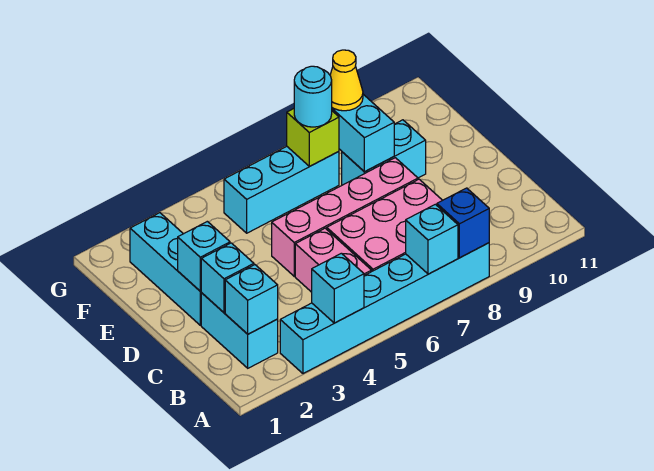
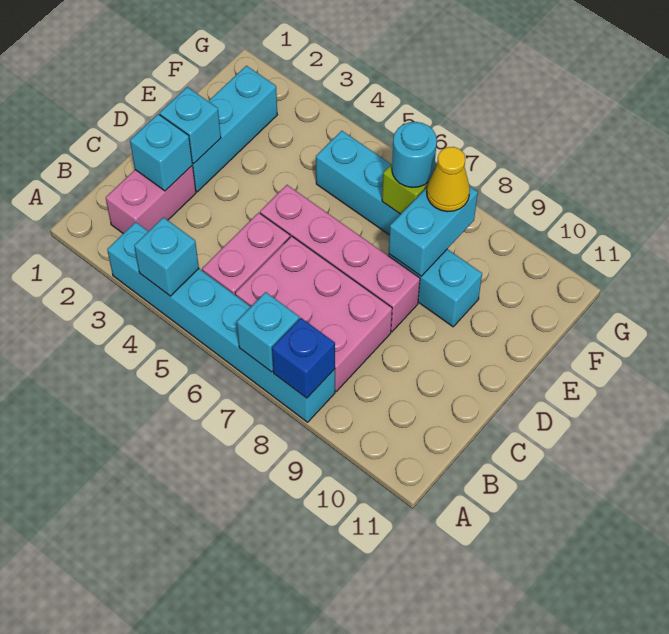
cyan brick B2:C2 level 1 -> pink brick B2:C2 level 1
cyan brick B2 level 2 -> none

